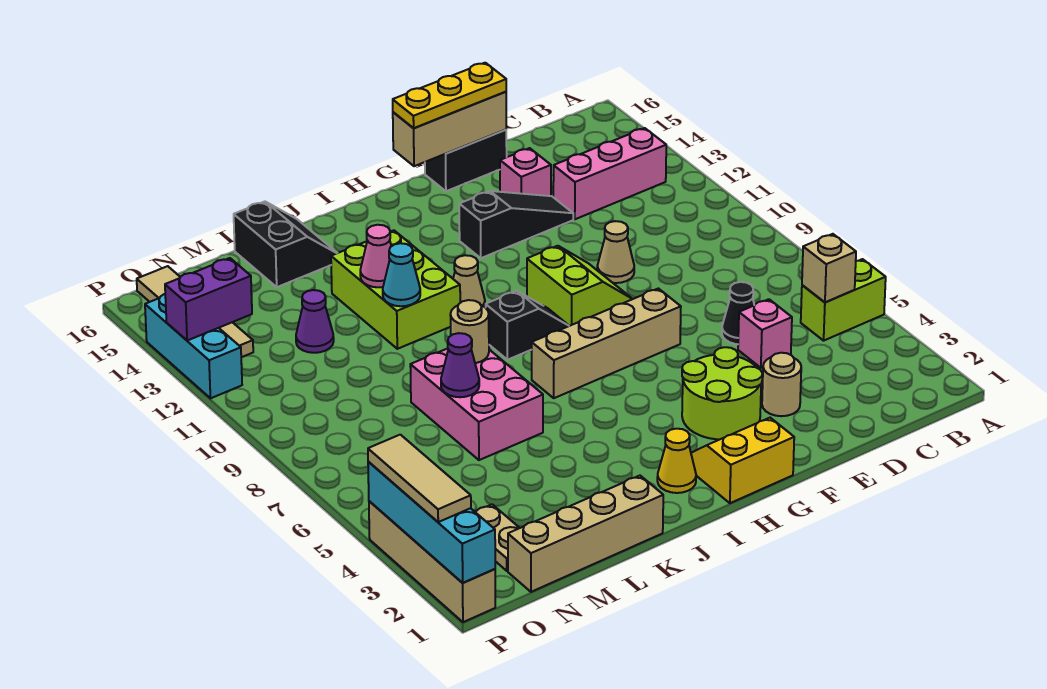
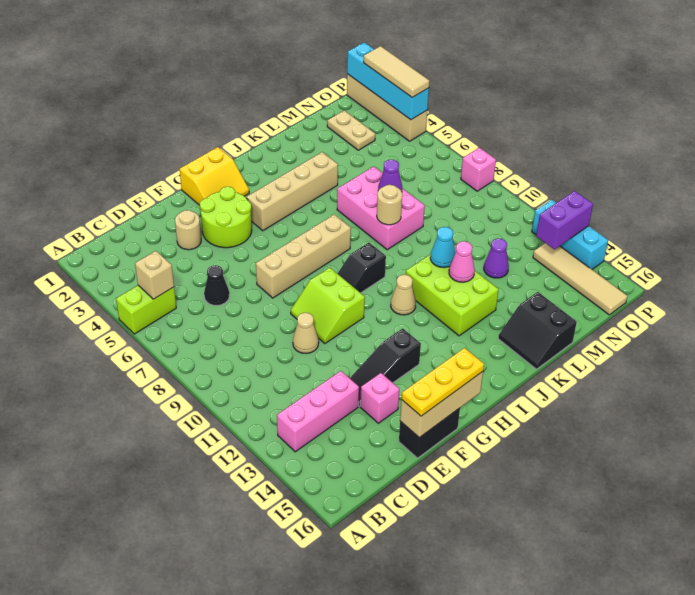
pink brick D5 level 1 -> pink brick P8 level 1
yellow cone I2 level 1 -> none
tan brick K1:N1 level 1 -> tan brick H4:K4 level 1

